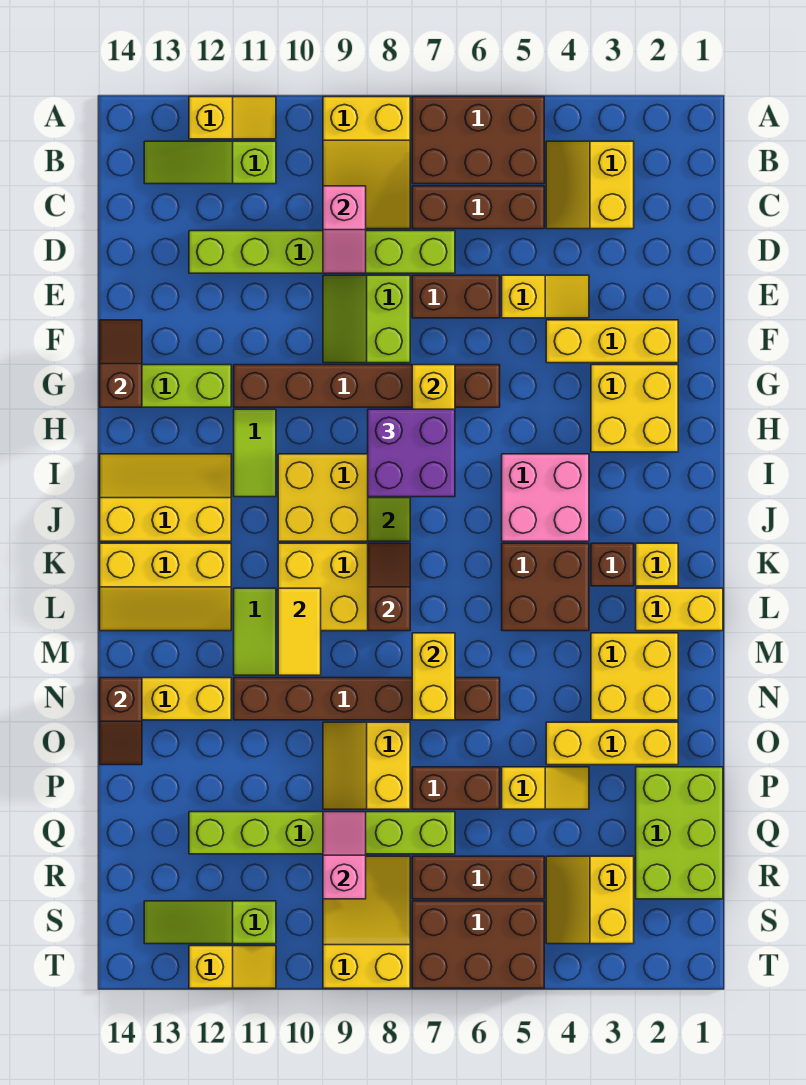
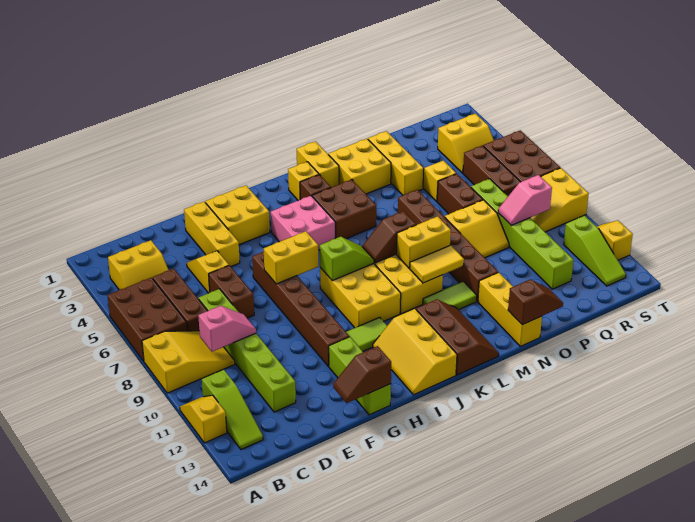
lime slope E8:F9 level 1 top 8 -> none
purple brick H7:I8 level 3 -> none
yellow slope K12:L14 level 1 top K -> brown slope K12:L14 level 1 top K
yellow brick M7:N7 level 2 -> yellow brick L9:M9 level 2
lime brick P1:R2 level 1 -> none

